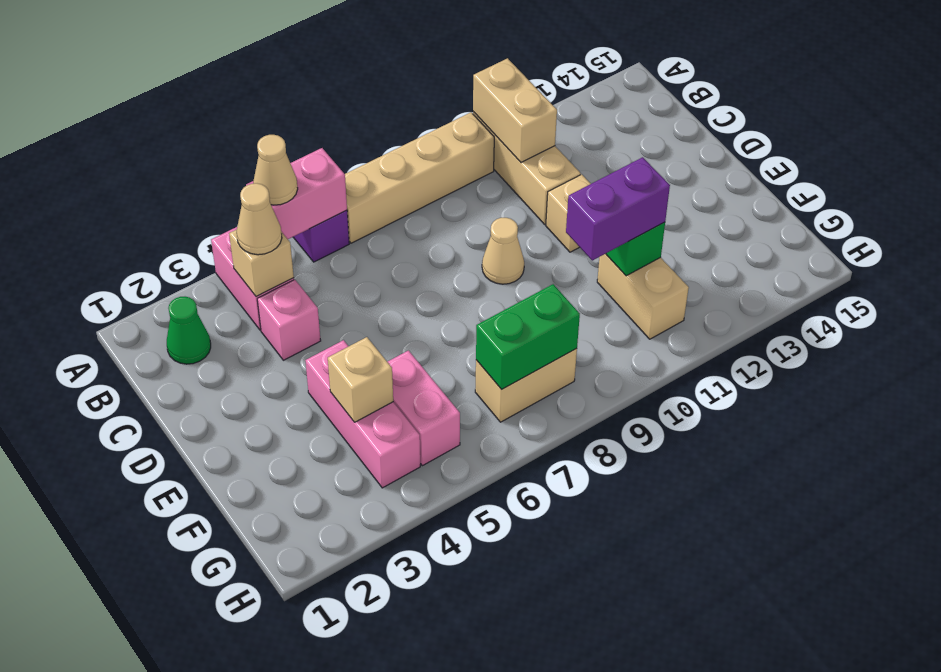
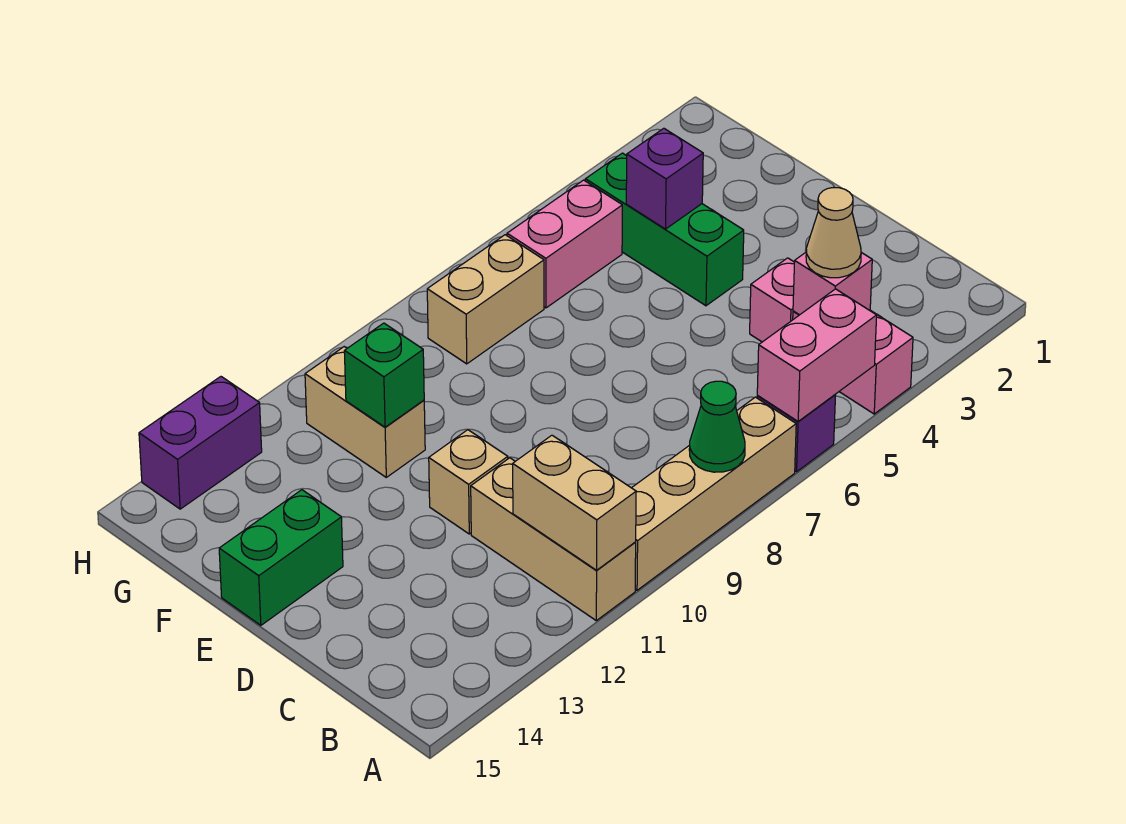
tan cone A5 level 3 -> none
green cone B2 level 1 -> green cone A8 level 2
tan brick B4 level 2 -> pink brick B4 level 2
tan cone D9 level 1 -> none
pink brick E4:G4 level 1 -> green brick E4:G4 level 1
tan brick F4 level 2 -> purple brick F4 level 2
pink brick F5:G5 level 1 -> pink brick G5:G6 level 1
purple brick F10:F11 level 3 -> purple brick H13:H14 level 1
green brick G7:G8 level 2 -> green brick E14:E15 level 1

